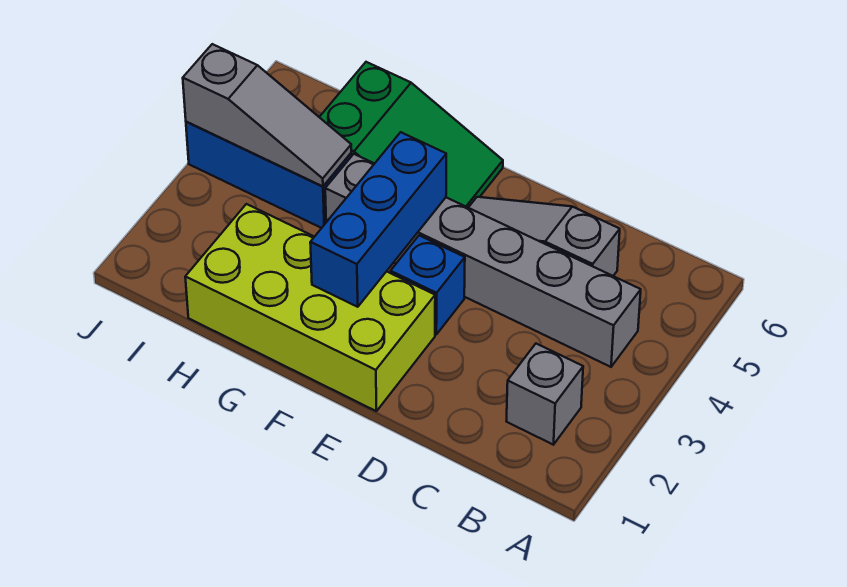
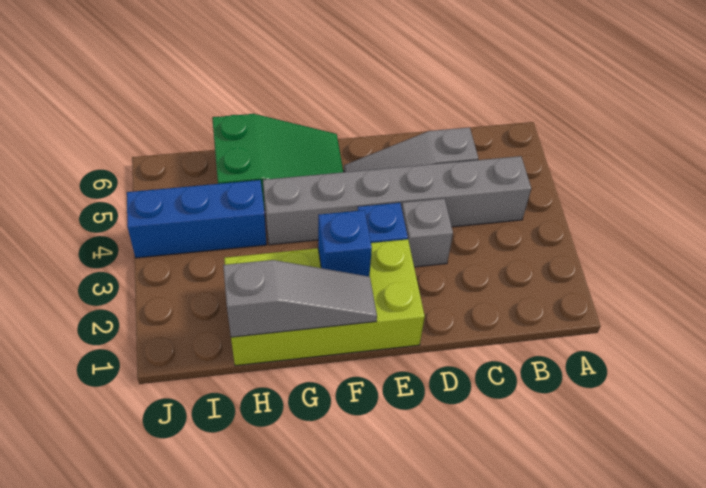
grey brick B2 level 1 -> grey brick D3 level 1
blue brick F2:F4 level 2 -> blue brick F2 level 2
grey slope H4:J4 level 2 top J -> grey slope F1:H1 level 2 top H

